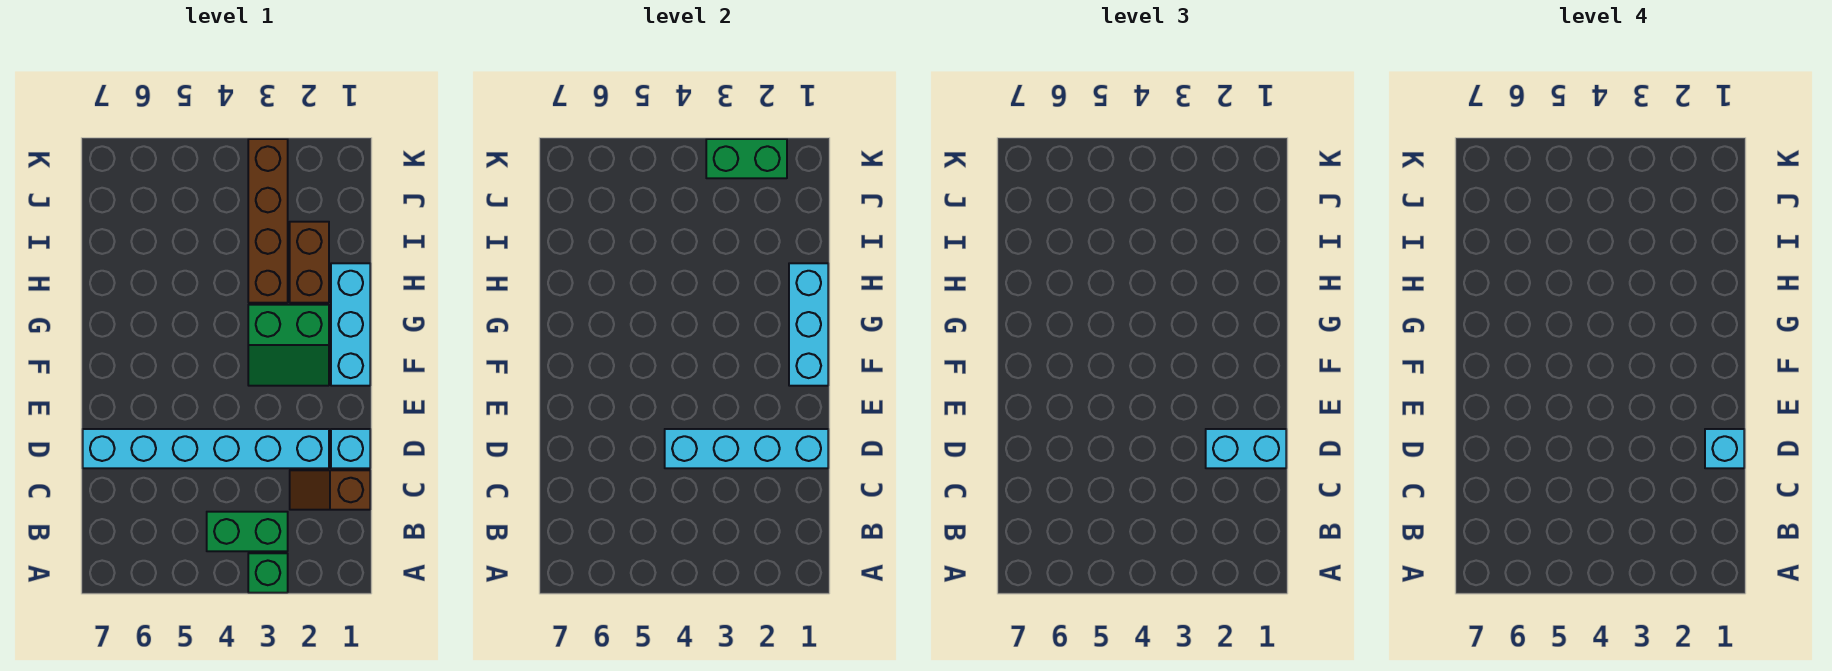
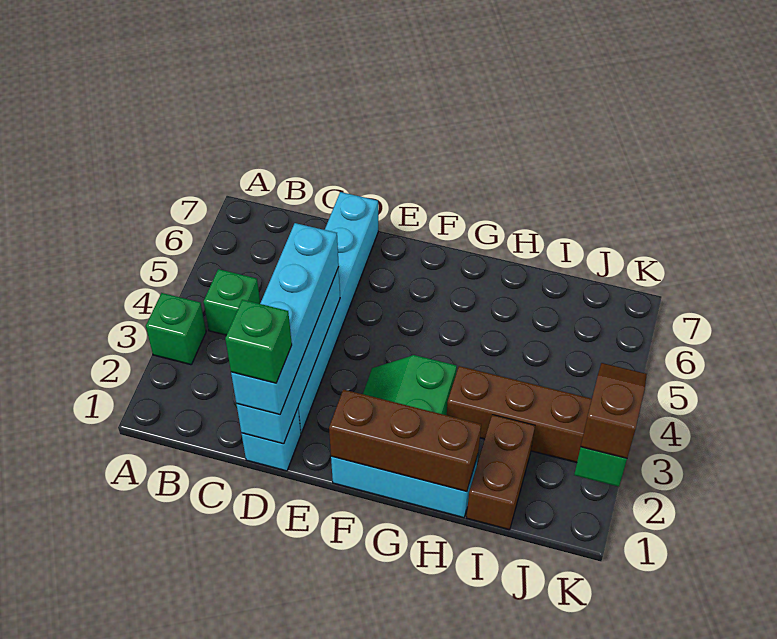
green brick B3:B4 level 1 -> green brick B4 level 1
brown slope C1:C2 level 1 top 1 -> brown slope K2:K3 level 3 top 2
cyan brick D1:D2 level 3 -> cyan brick D1:D4 level 3
cyan brick D1 level 4 -> green brick D1 level 4
cyan brick F1:H1 level 2 -> brown brick F1:H1 level 2
brown brick H2:I2 level 1 -> brown brick I1:I2 level 1

